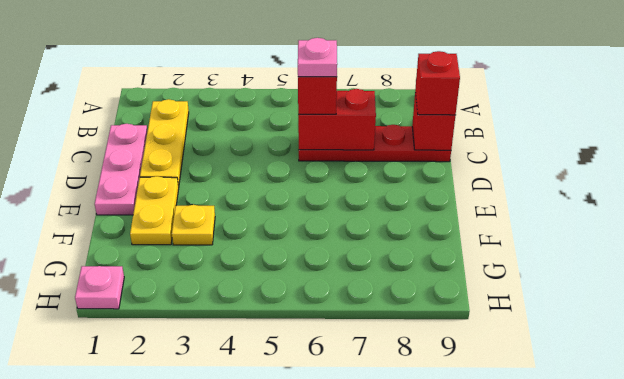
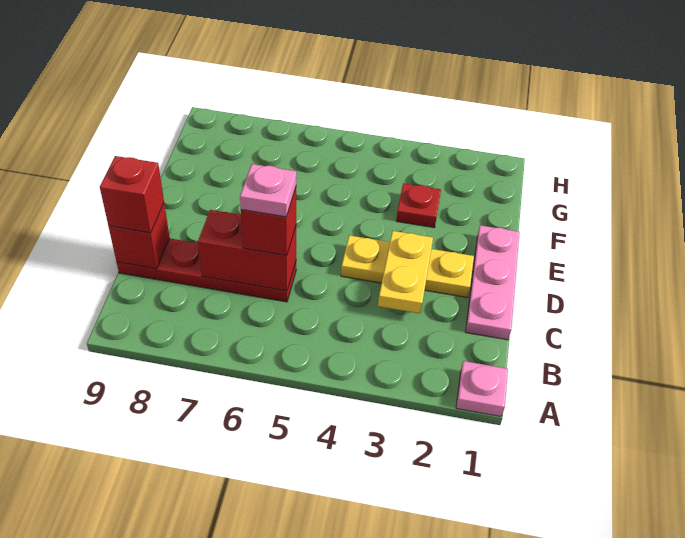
yellow plate B2:D2 level 1 -> yellow plate D2:D4 level 1
yellow plate E2:F2 level 1 -> yellow plate C3:D3 level 2
yellow plate F3 level 1 -> red plate F3 level 1
pink plate H1 level 1 -> pink plate A1 level 1

